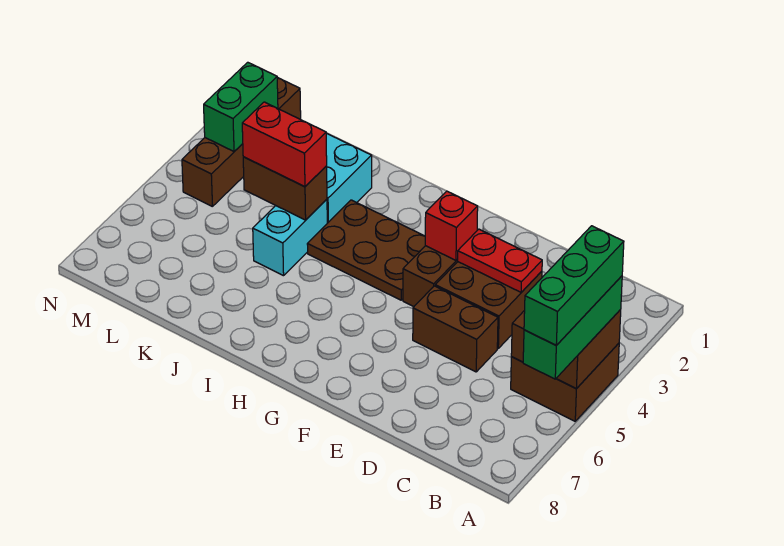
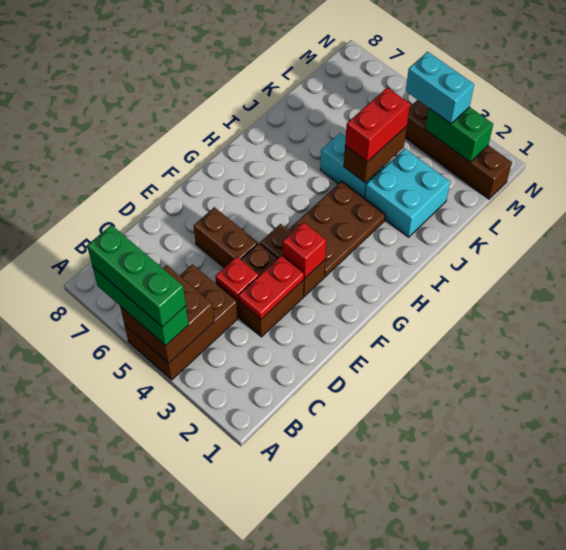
brown brick A4:B5 level 1 -> brown brick A4:C5 level 1
none -> red plate D4 level 2
brown brick D5:E5 level 1 -> brown brick E5:E6 level 1
none -> cyan brick M3:M4 level 3

